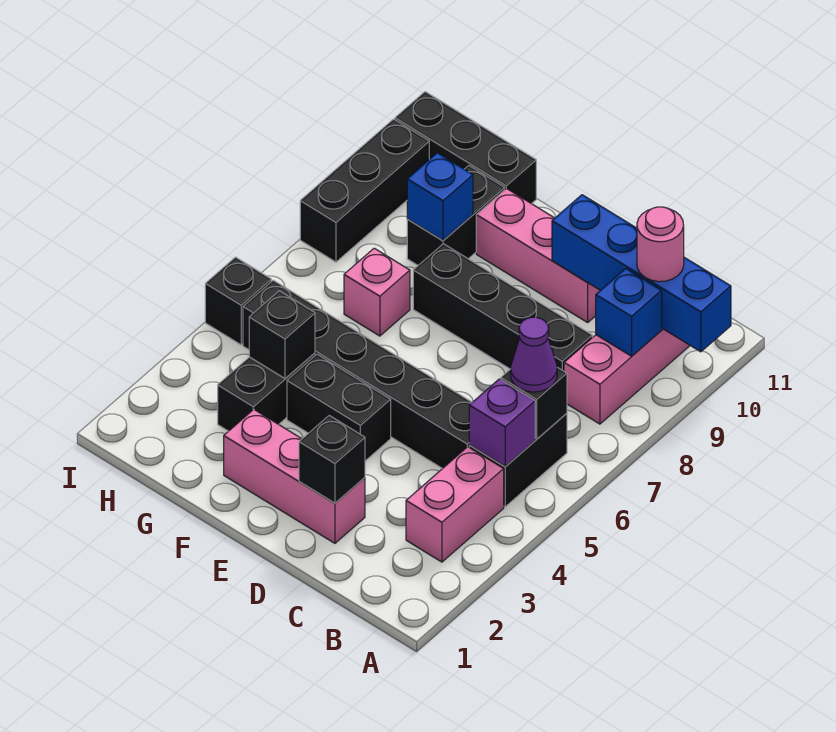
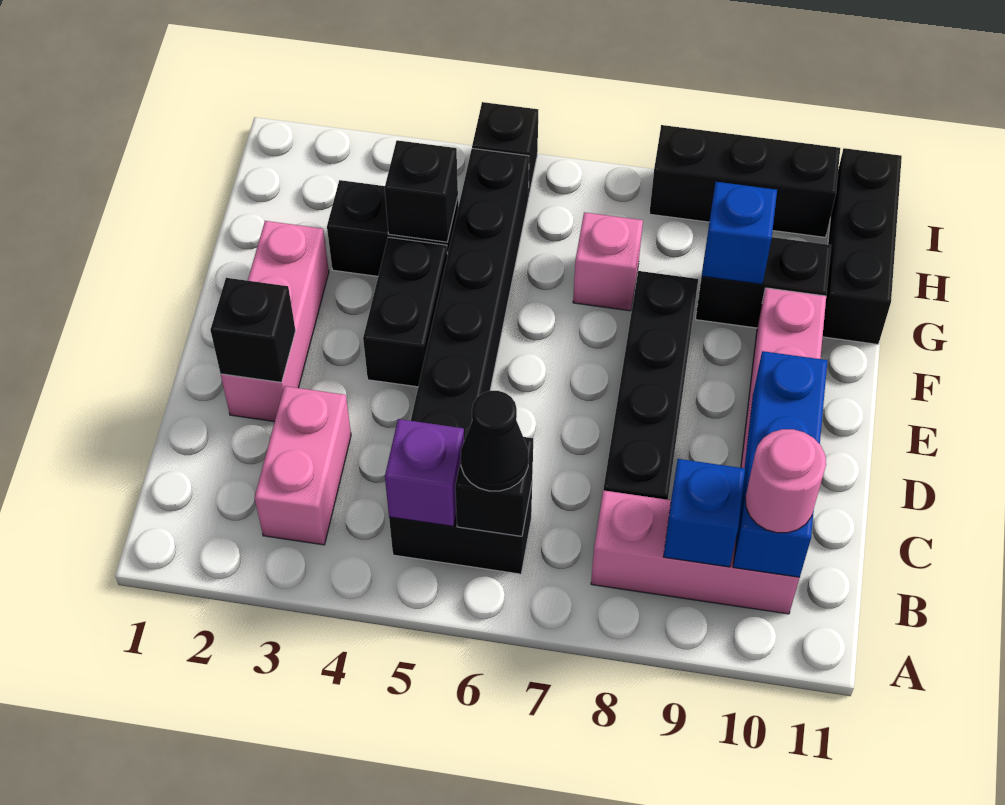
blue brick A10:D10 level 2 -> blue brick B10:D10 level 2
pink brick B3:B4 level 1 -> pink brick B3:C3 level 1
purple cone B6 level 3 -> black cone B6 level 3

